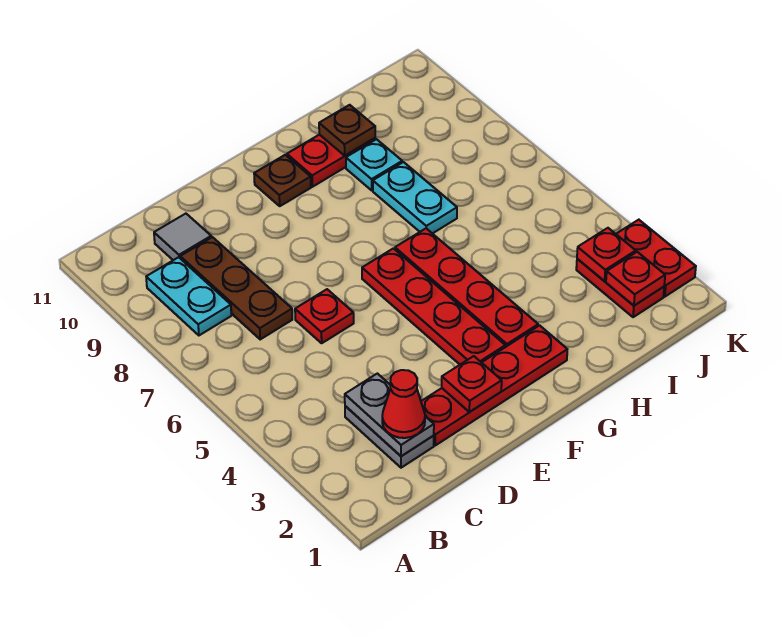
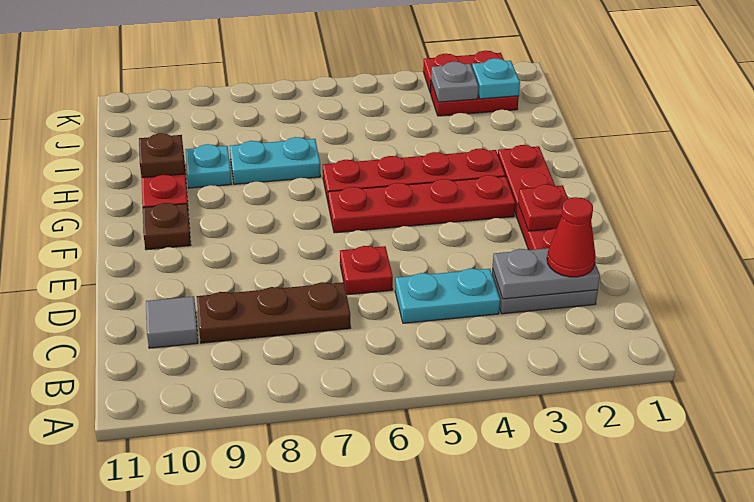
cyan plate B8:B9 level 1 -> cyan plate C4:C5 level 1
red plate J2 level 2 -> cyan plate J2 level 2
red plate J3 level 2 -> grey plate J3 level 2

